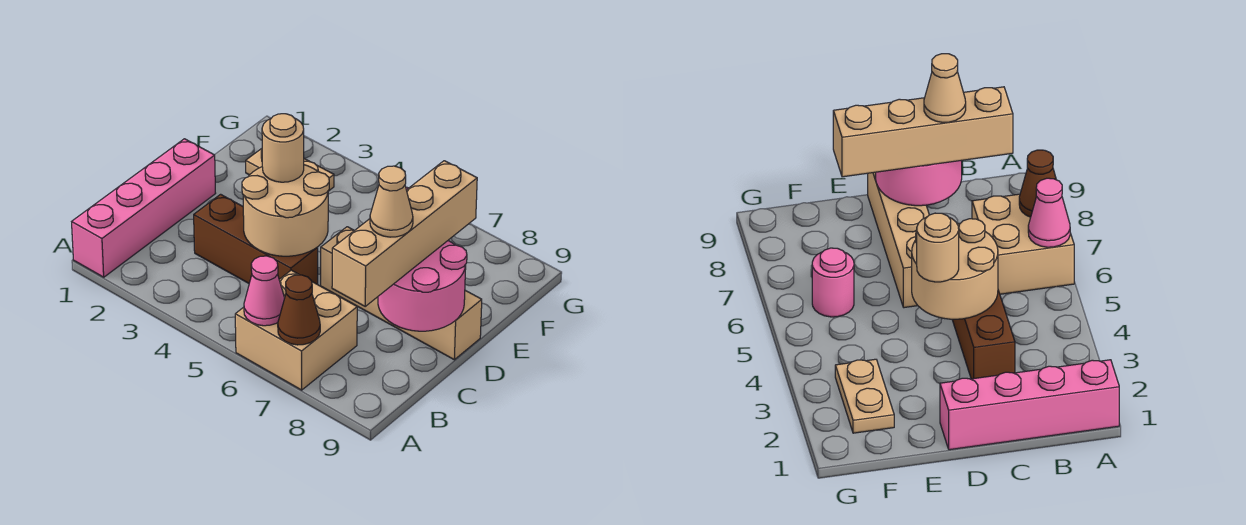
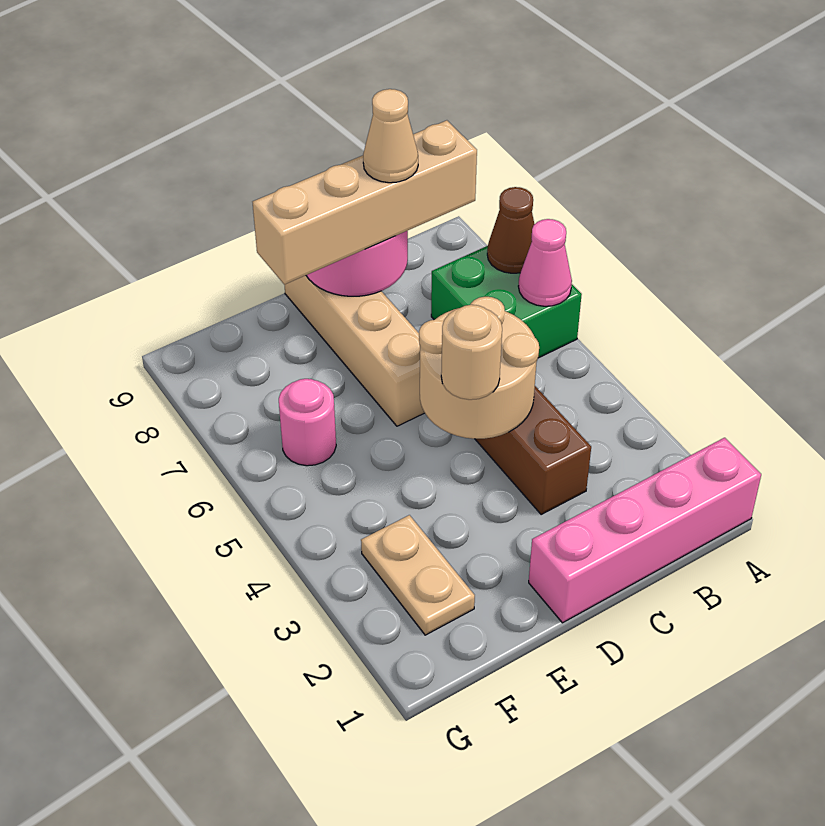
tan brick A6:B7 level 1 -> green brick A6:B7 level 1

